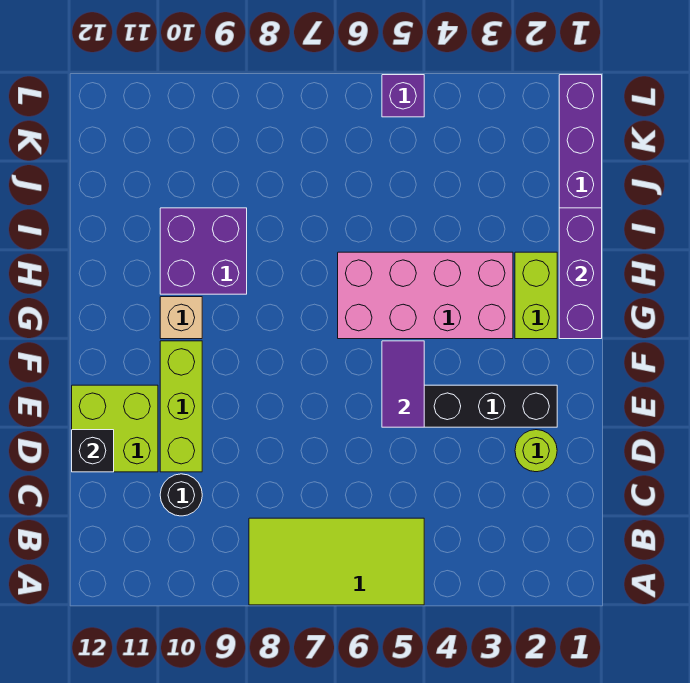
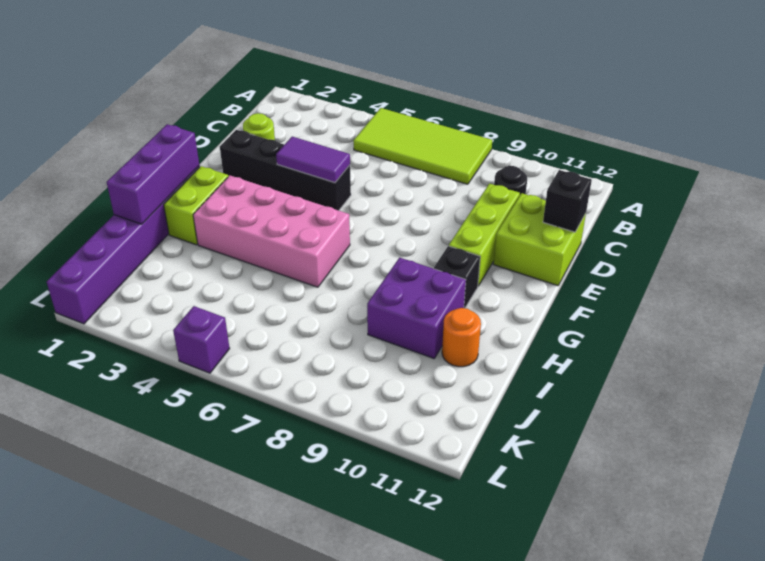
purple tile E5:F5 level 2 -> purple tile E4:E5 level 2
tan brick G10 level 1 -> black brick G10 level 1
none -> orange round brick I11 level 1

